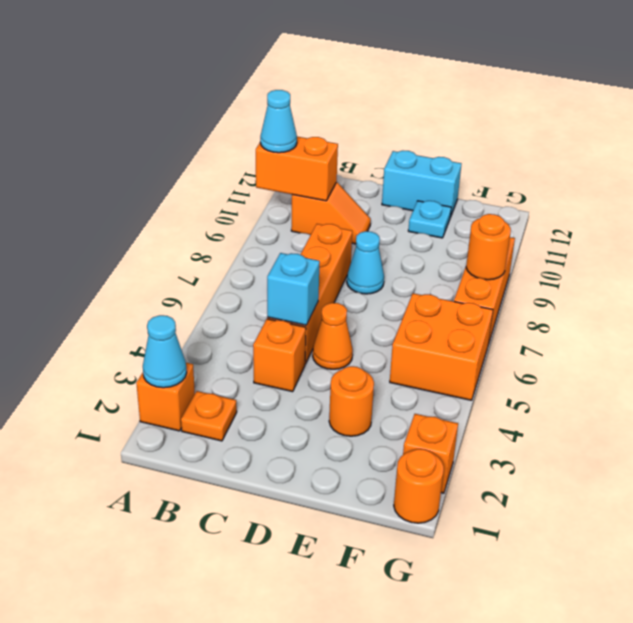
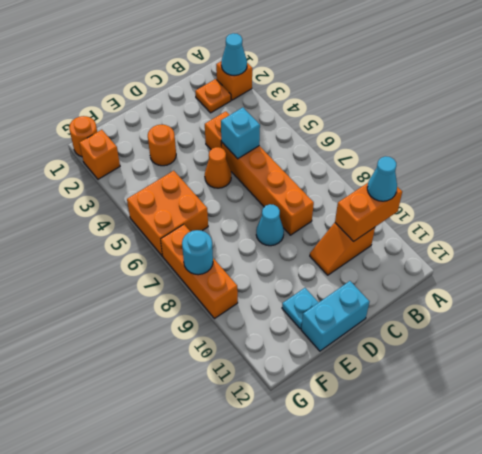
orange round brick G8 level 2 -> cyan round brick G8 level 2

